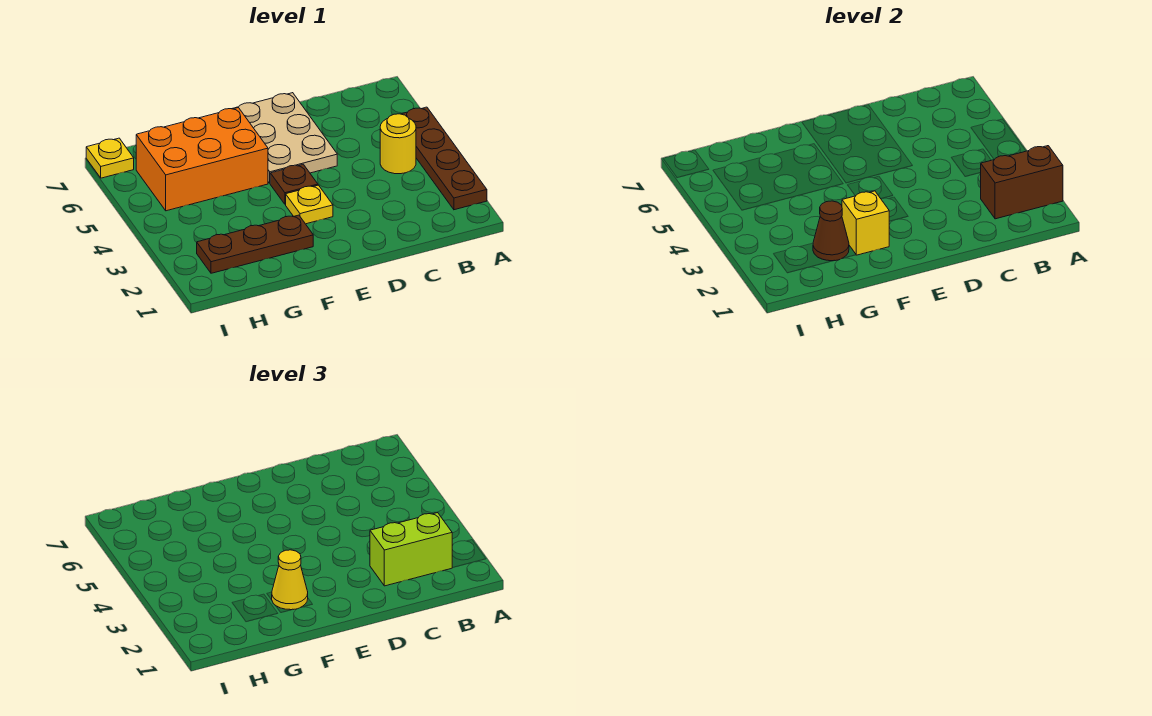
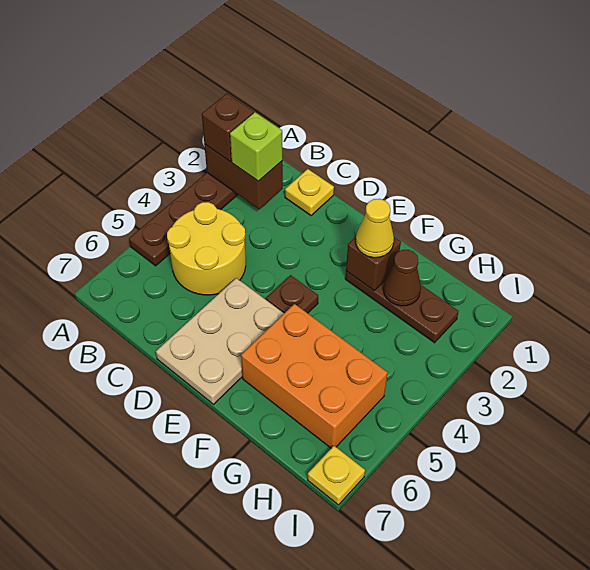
none -> brown brick A2 level 3
lime brick B2:C2 level 3 -> lime brick B2 level 3
yellow round brick B4 level 1 -> yellow round brick B4:C5 level 1
yellow plate E3 level 1 -> yellow plate C1 level 1
yellow brick F2 level 2 -> brown brick F2 level 2

